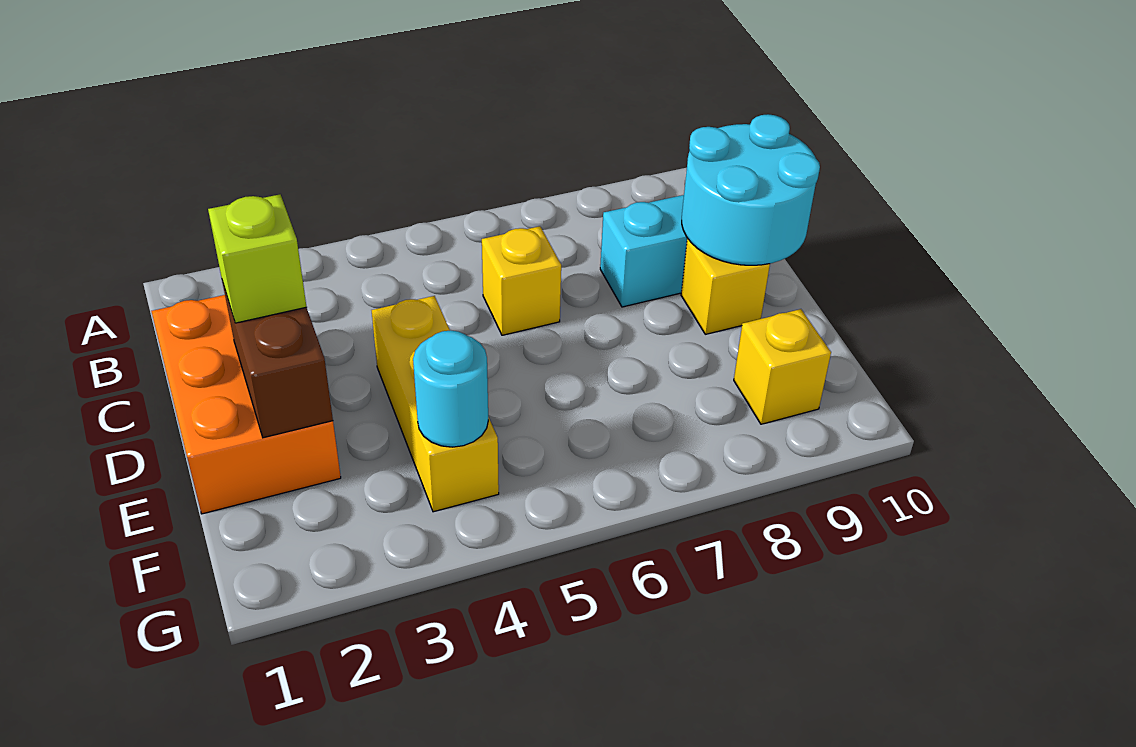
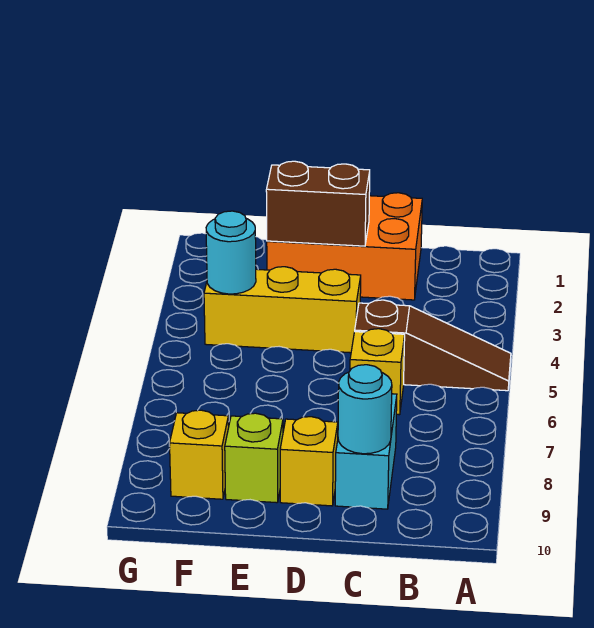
none -> brown slope A5:C5 level 1 top C
cyan round brick C9:D10 level 2 -> cyan round brick C9 level 2
lime brick D2 level 3 -> lime brick E9 level 1

